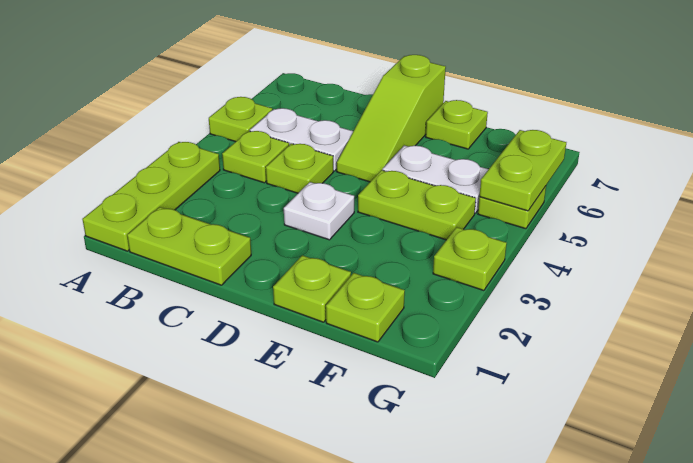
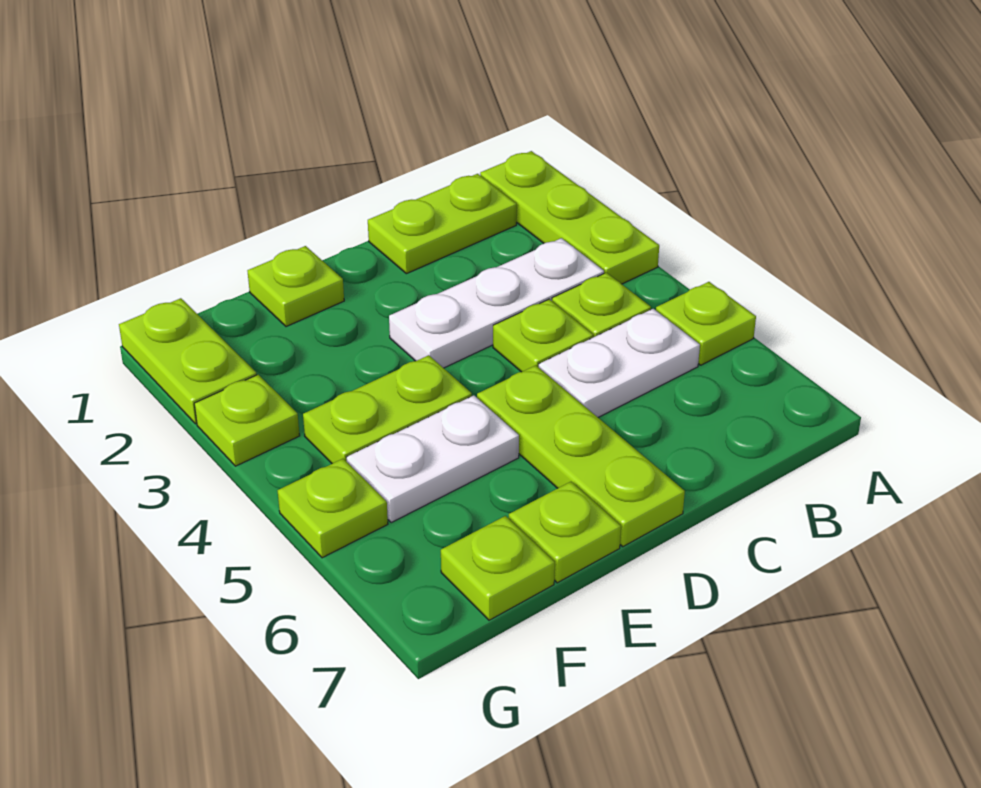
white plate D3 level 1 -> white plate B3:D3 level 1
lime slope D5:D7 level 1 top 7 -> lime plate D5:D7 level 1
lime plate F1 level 1 -> lime plate F7 level 1
lime plate G5:G6 level 2 -> lime plate G1:G2 level 1

